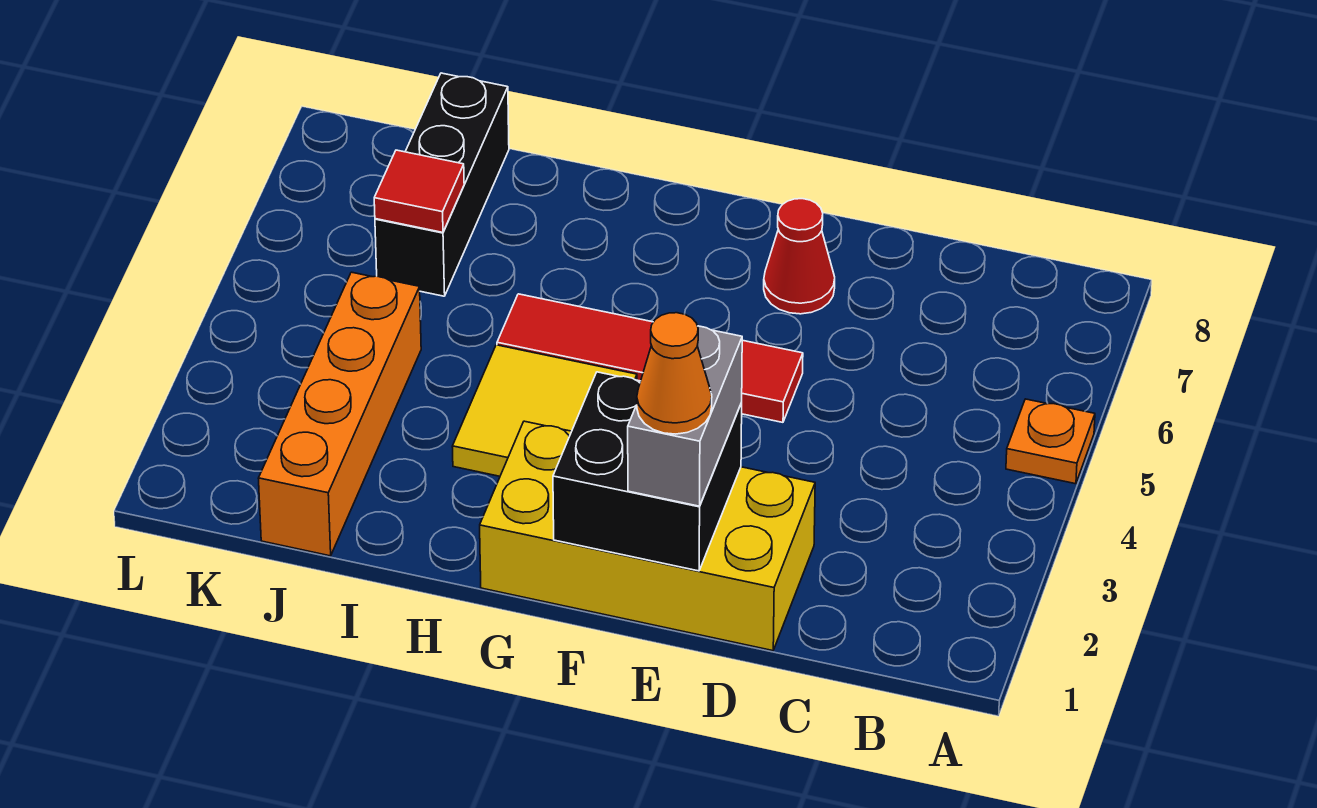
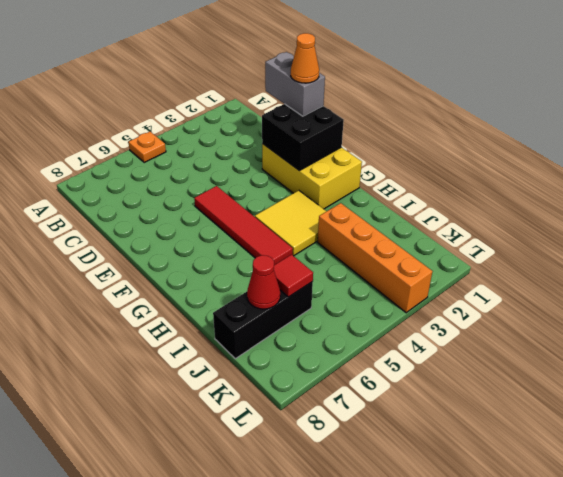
yellow brick D1:G2 level 1 -> yellow brick E1:G2 level 1
grey brick E1:E2 level 3 -> grey brick D1:E1 level 3
red cone E7 level 1 -> red cone J7 level 2
orange brick J1:J4 level 1 -> orange brick I3:L3 level 1

